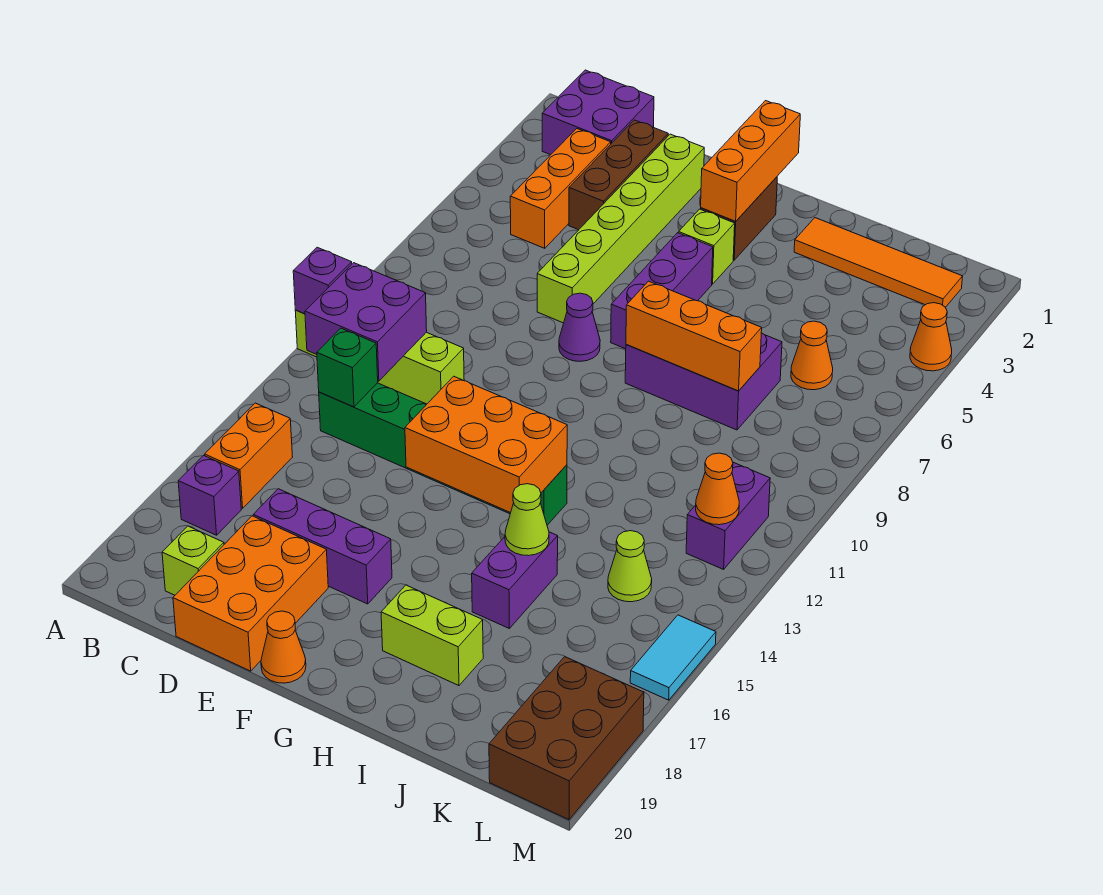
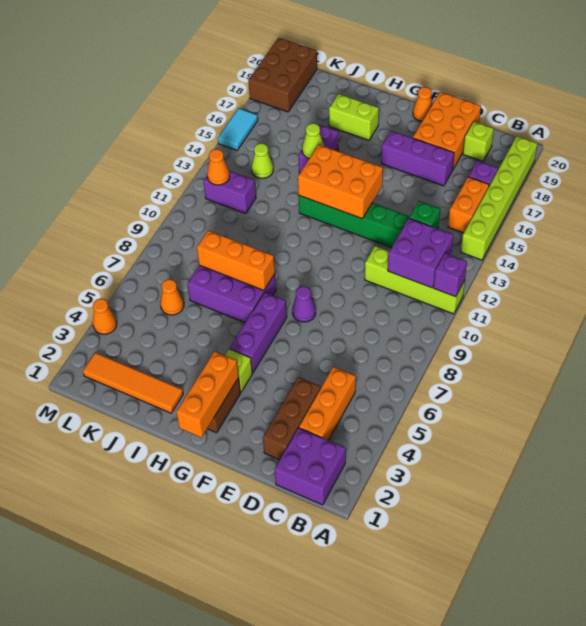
lime brick E2:E7 level 1 -> lime brick A14:A19 level 1
purple brick L11:L12 level 1 -> purple brick K12:L12 level 1

